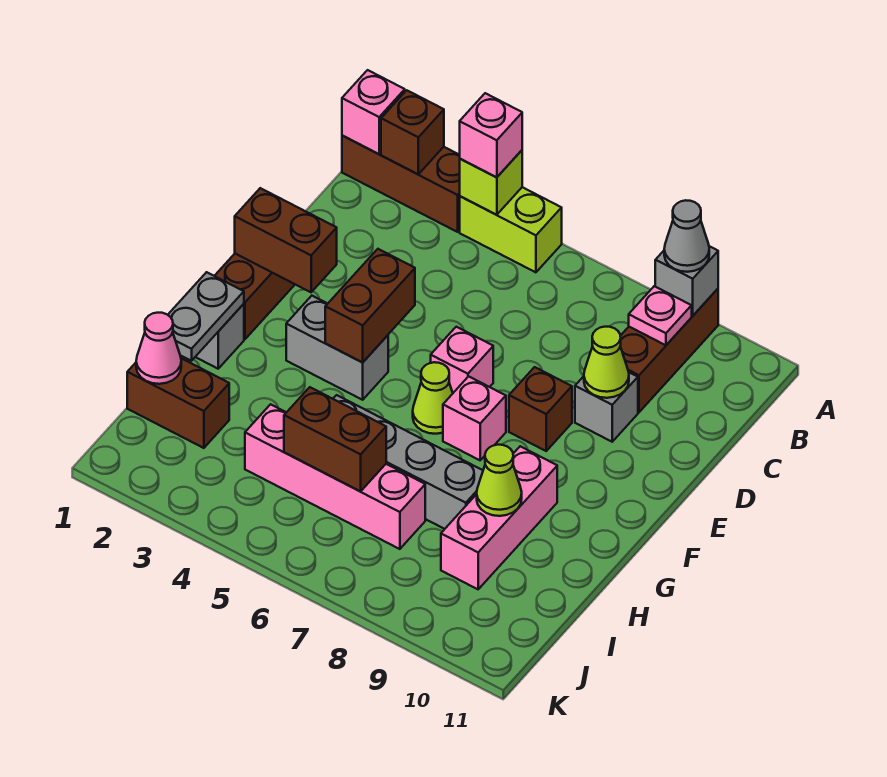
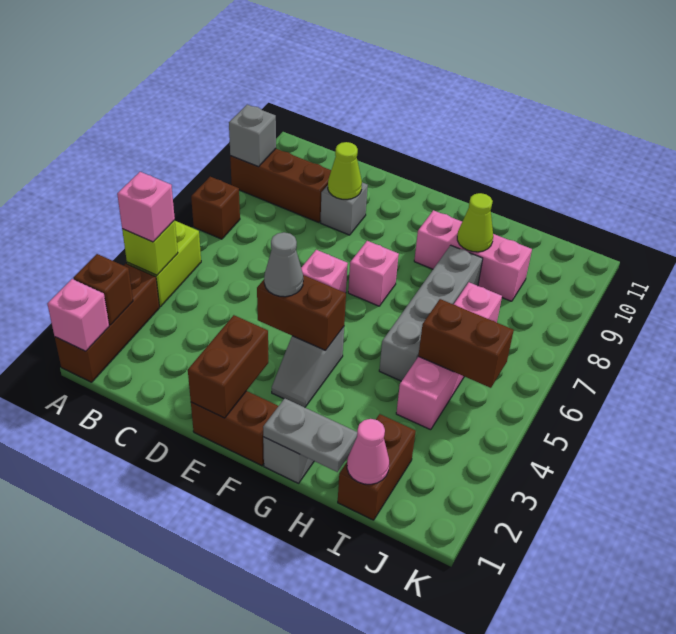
grey cone A9 level 3 -> grey cone E4 level 3
pink plate B9 level 2 -> none
brown brick E8 level 1 -> brown brick A7 level 1
grey brick F3:F4 level 1 -> grey slope F3:F4 level 1 top 4
lime cone F6 level 1 -> none
brown brick I5:I6 level 2 -> brown brick I5:J5 level 2

